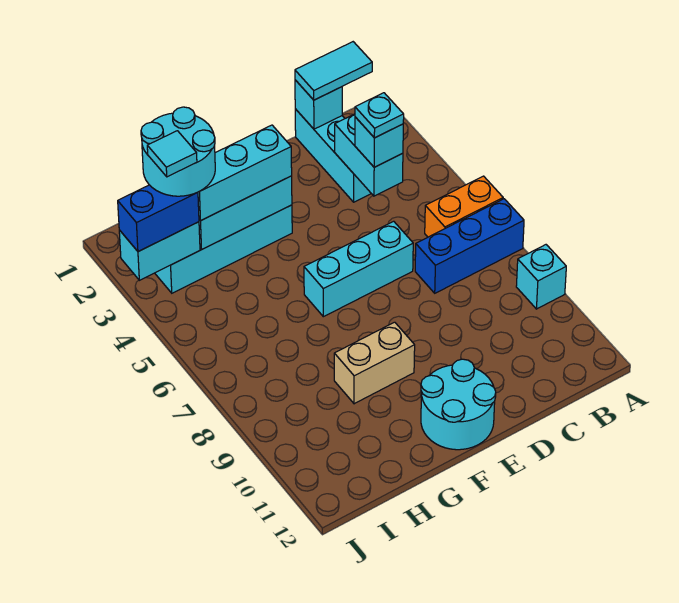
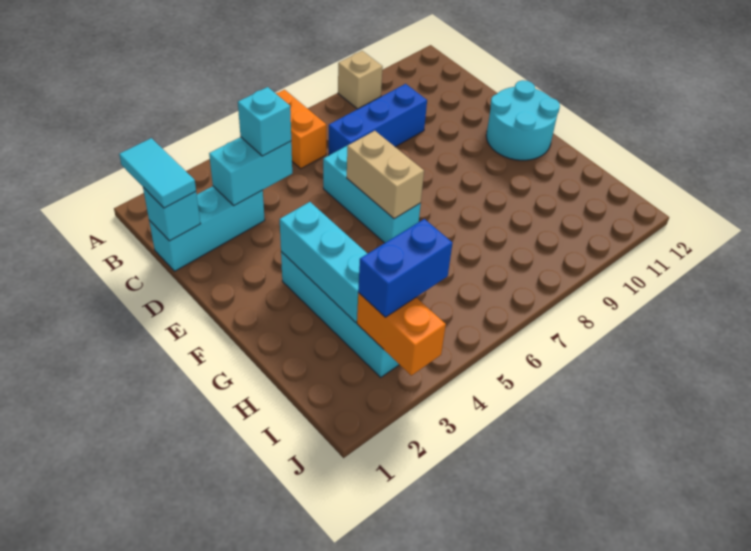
blue brick A7:C7 level 1 -> blue brick C7:C9 level 1
cyan brick A9 level 1 -> tan brick A9 level 1
cyan plate C4 level 4 -> none
cyan brick F3:H3 level 3 -> none
tan brick F9:G9 level 1 -> tan brick E6:F6 level 2
cyan round brick H2:I3 level 4 -> none
cyan brick I3:J3 level 2 -> orange brick I3:J3 level 2
blue brick I3:J3 level 3 -> blue brick I3:I4 level 3
cyan tile I3 level 5 -> none

